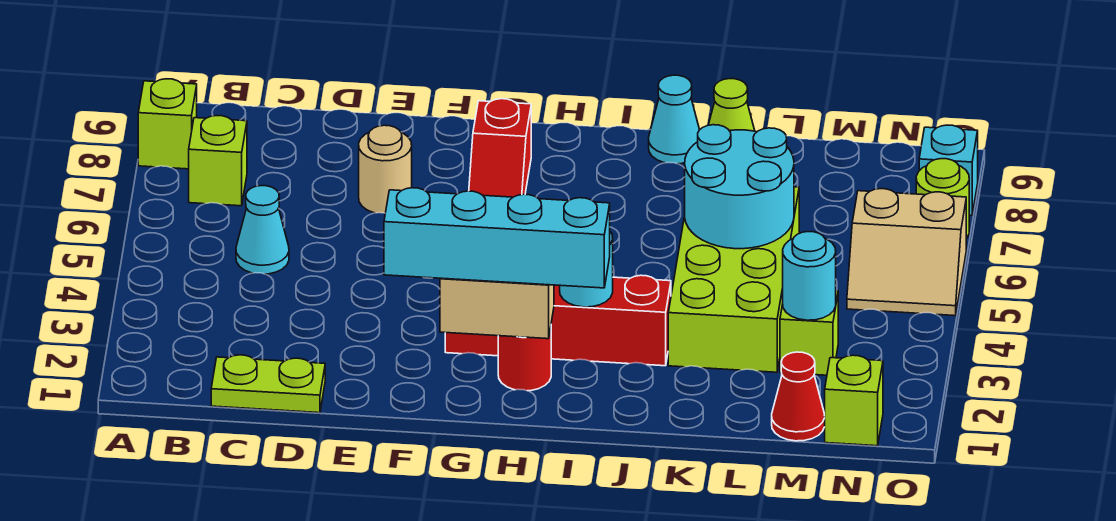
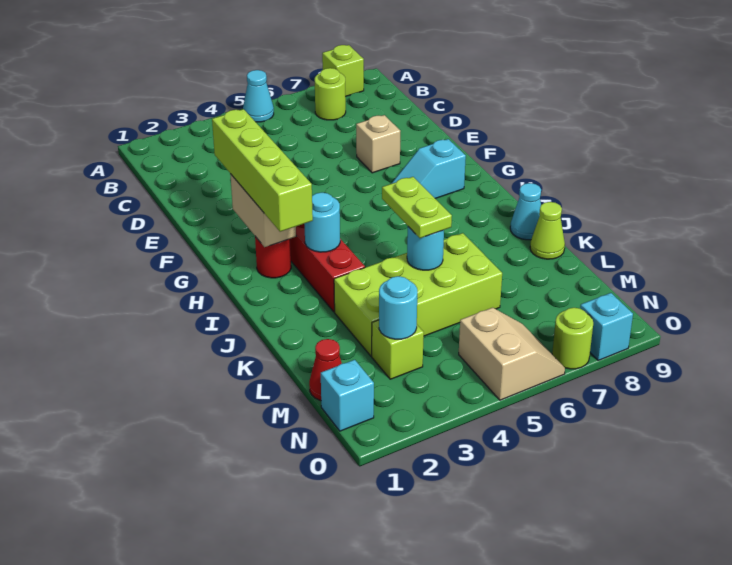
lime brick B7 level 1 -> lime round brick B7 level 1
lime plate C1:D1 level 1 -> lime plate J5:K5 level 3
cyan cone C5 level 1 -> cyan cone A5 level 1
tan round brick E7 level 1 -> tan brick E7 level 1
cyan brick F2:I2 level 3 -> lime brick F2:I2 level 3
red slope G7:G8 level 1 top 8 -> cyan slope G7:G8 level 1 top 8
cyan round brick K5:L6 level 2 -> cyan round brick K5 level 2
lime brick N1 level 1 -> cyan brick N1 level 1
tan slope N5:O6 level 1 top 6 -> tan slope N5:O6 level 1 top 5

